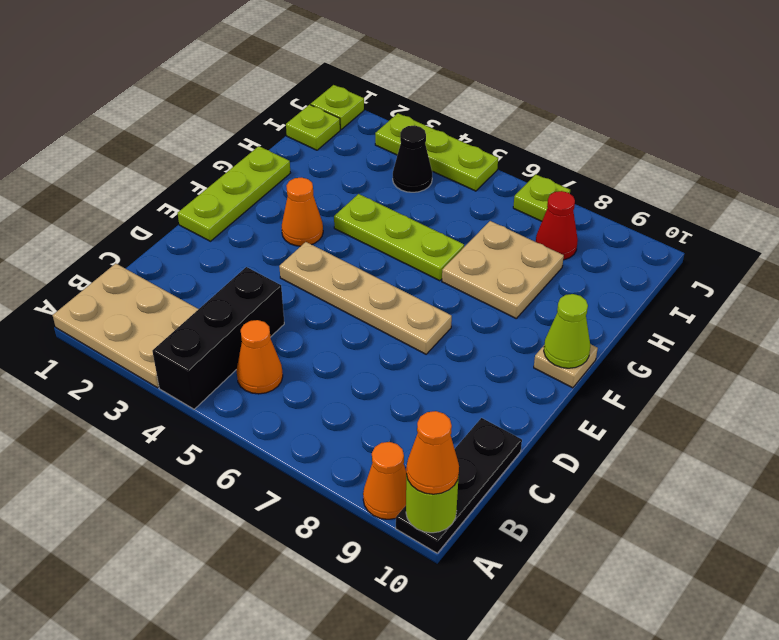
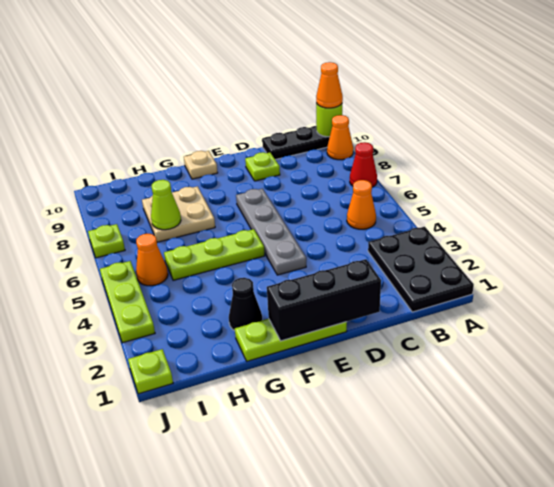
tan plate A1:B3 level 1 -> black plate A1:B3 level 1
black brick A4:C4 level 1 -> black brick D1:F1 level 2
tan plate E4:E7 level 1 -> grey plate E4:E7 level 1
orange cone F3 level 1 -> orange cone I5 level 1
lime cone F10 level 2 -> lime cone H7 level 2
lime plate G4:G6 level 1 -> lime plate F5:H5 level 1
lime plate I1 level 1 -> lime plate D9 level 1
black cone I4 level 1 -> black cone G2 level 1
red cone I8 level 1 -> red cone A7 level 1

